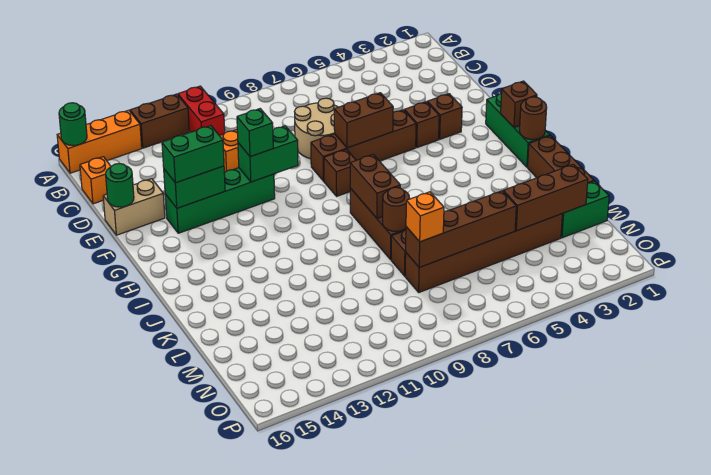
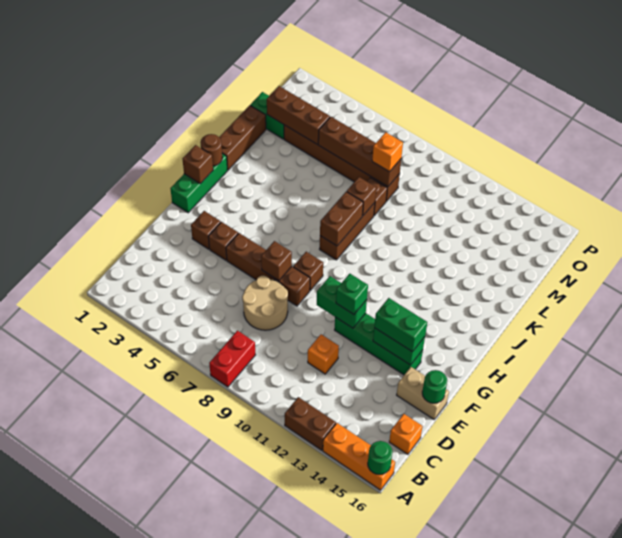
red brick A11:B11 level 1 -> red brick A8:B8 level 1
brown brick F6:F7 level 2 -> brown brick F7 level 2
brown round brick K8 level 2 -> brown brick K8 level 2

